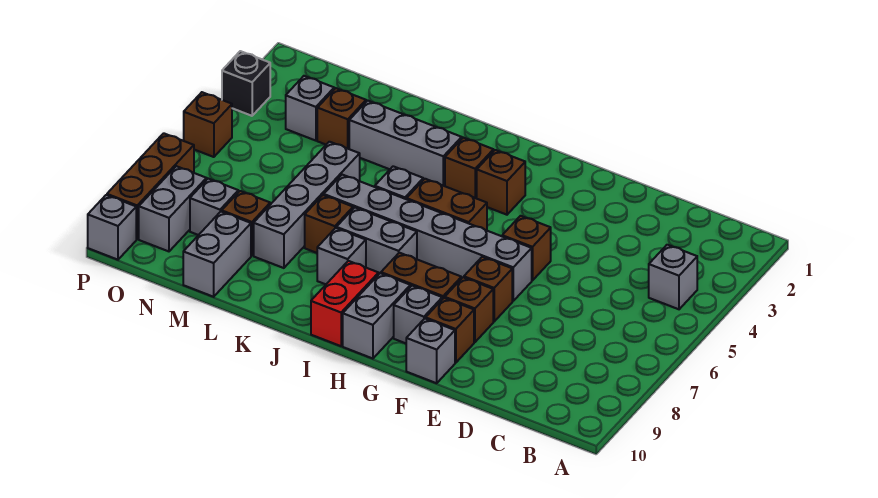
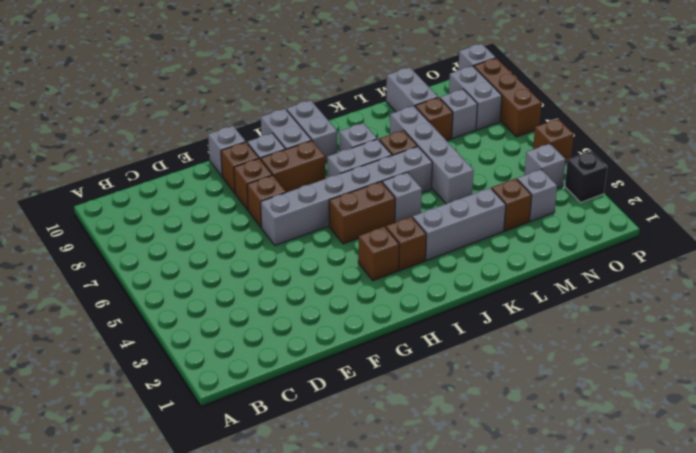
grey brick B4 level 1 -> grey brick O4 level 1
brown brick F5 level 1 -> none
red brick I9:I10 level 1 -> grey brick I9:I10 level 1

